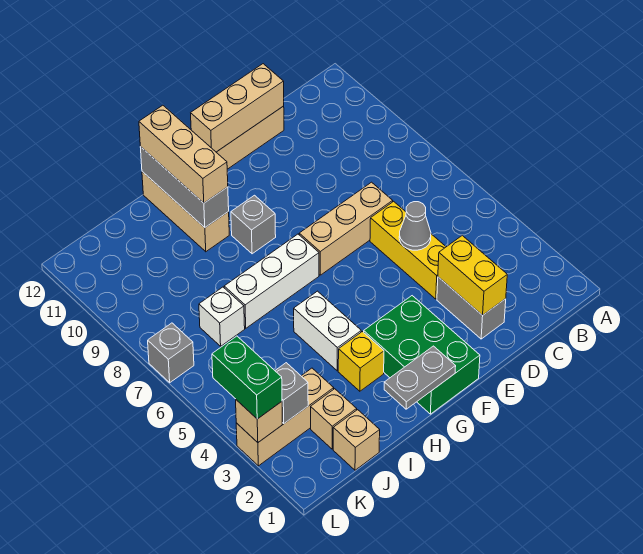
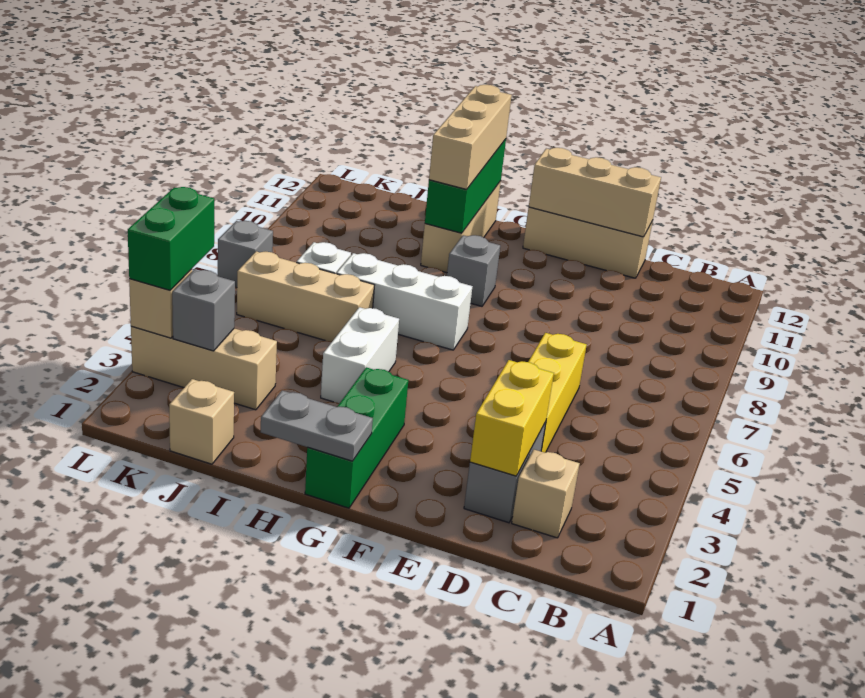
grey cone D5 level 2 -> none
tan brick D7:F7 level 1 -> tan brick I6:K6 level 1
green brick F1:G3 level 1 -> green brick G1:G3 level 1
yellow brick H3 level 1 -> none
grey brick H10:H12 level 2 -> green brick H10:H12 level 2
tan brick J2 level 1 -> tan brick C2 level 1

